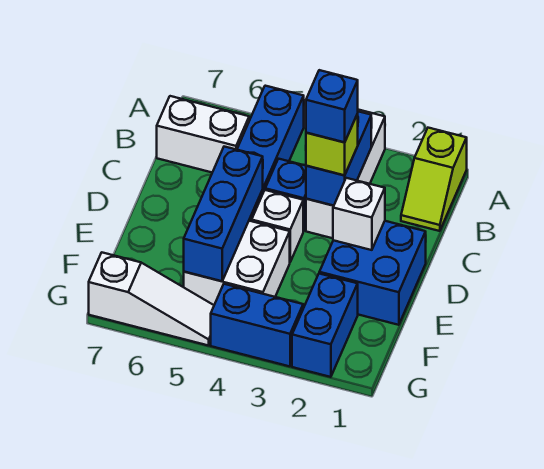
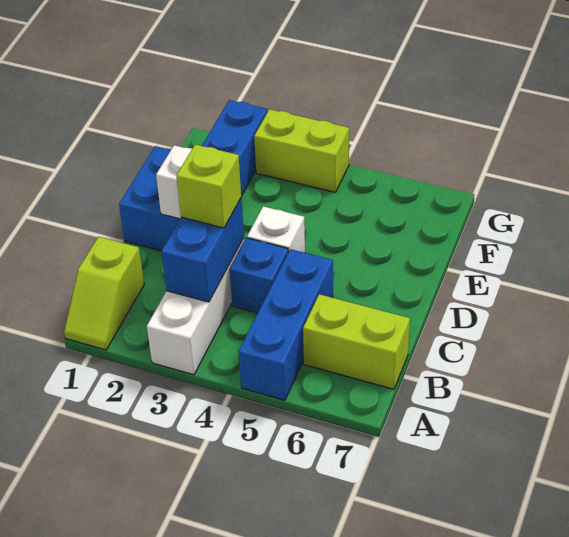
lime slope A1:B1 level 1 top A -> lime slope A1:B1 level 1 top B
white brick B6:B7 level 1 -> lime brick B6:B7 level 1
blue brick C3 level 4 -> none
blue brick D5:F5 level 2 -> none
white brick E4:F5 level 1 -> none
blue brick G3:G4 level 1 -> lime brick G3:G4 level 1
white slope G5:G7 level 1 top 7 -> none

